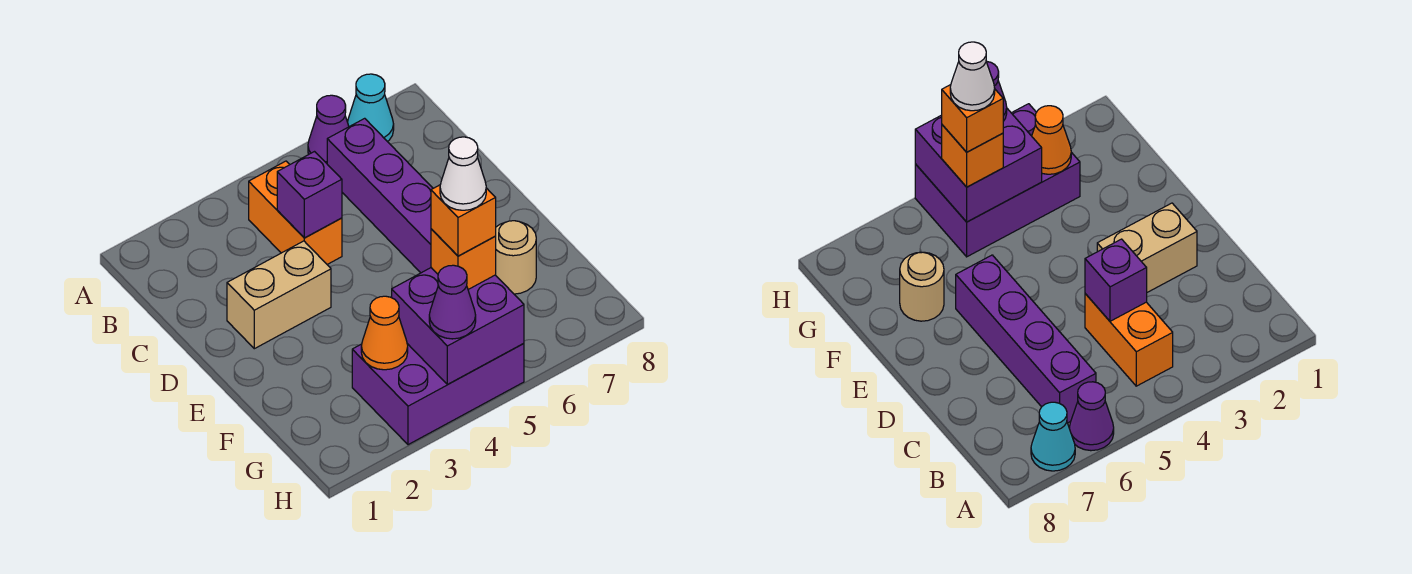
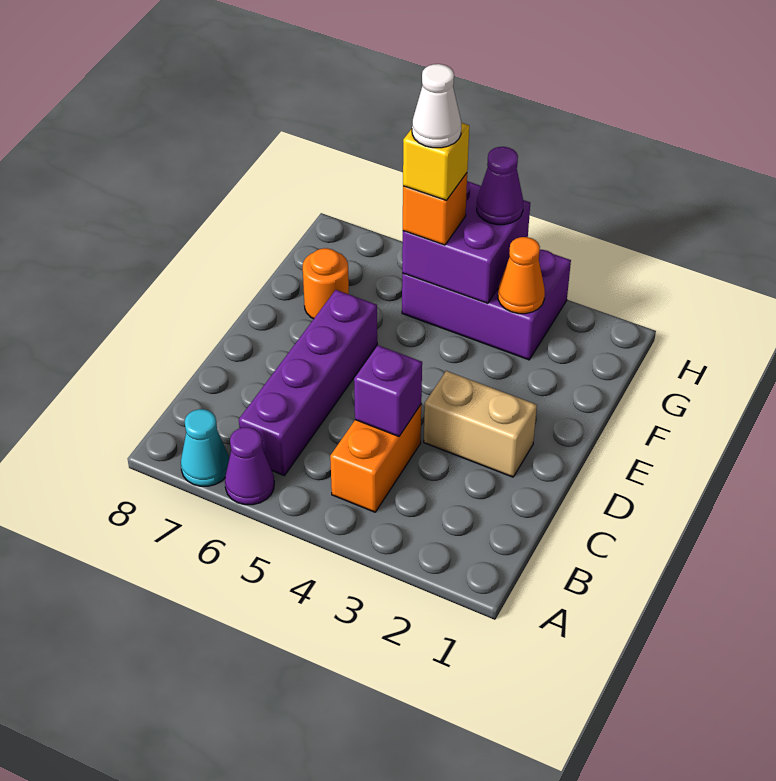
tan round brick F7 level 1 -> orange round brick F7 level 1
orange brick G5 level 4 -> yellow brick G5 level 4

